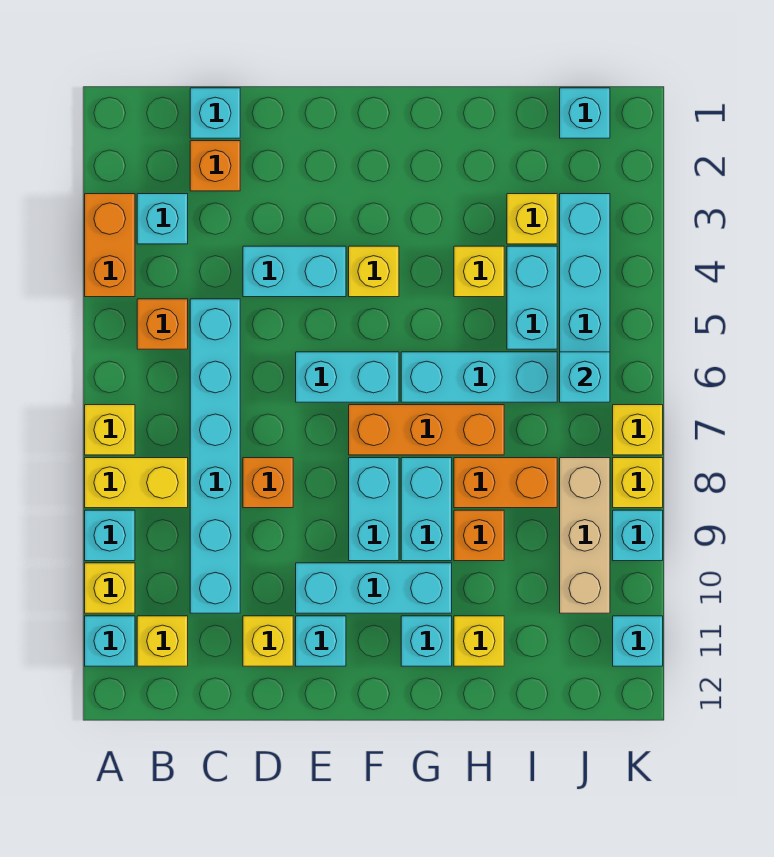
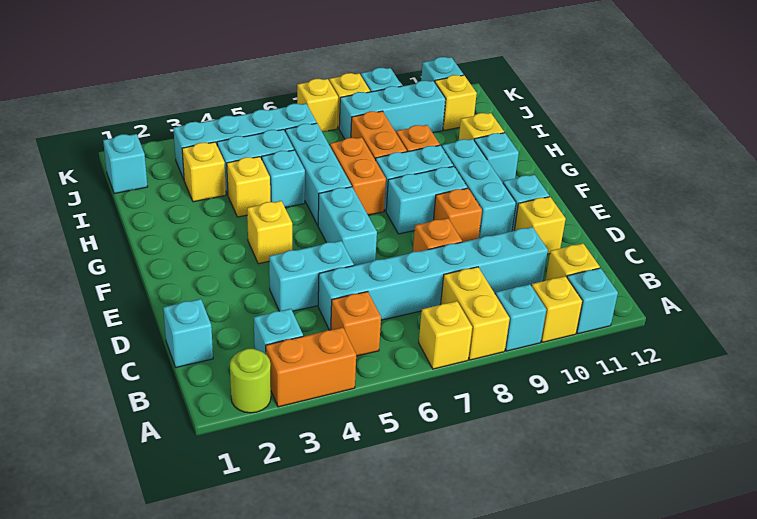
none -> lime round brick A2 level 1
orange brick C2 level 1 -> orange brick E9 level 1
cyan brick D4:E4 level 1 -> cyan brick D4:D5 level 1
orange brick F7:H7 level 1 -> orange brick G7:H7 level 1
cyan brick J6 level 2 -> cyan brick H5 level 1
tan brick J8:J10 level 1 -> cyan brick J8:J10 level 1
none -> yellow brick J11 level 1

